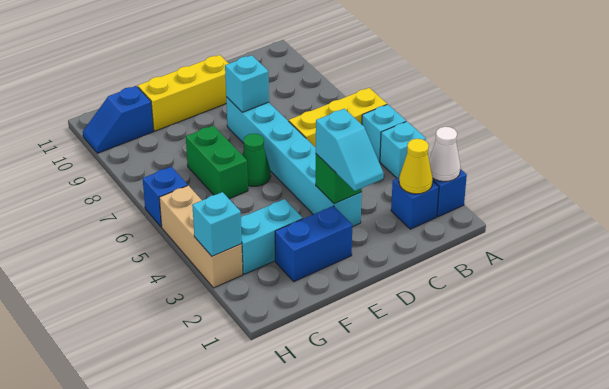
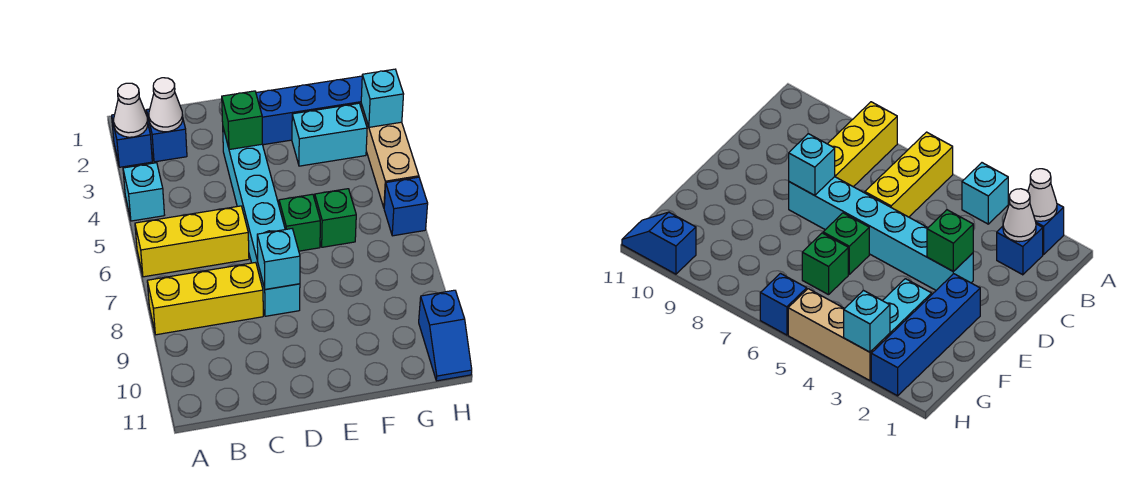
cyan brick A5 level 1 -> none
yellow cone B2 level 2 -> white cone B2 level 2
cyan slope D2:D3 level 3 top 3 -> none
yellow brick D10:F10 level 1 -> yellow brick A8:C8 level 1
blue brick E2:F2 level 1 -> blue brick E2:H2 level 1
green cone E6 level 1 -> green brick E6 level 1
green brick F6:F7 level 1 -> green brick F6 level 1
blue slope G10:H10 level 1 top G -> blue slope H10:H11 level 1 top 10

